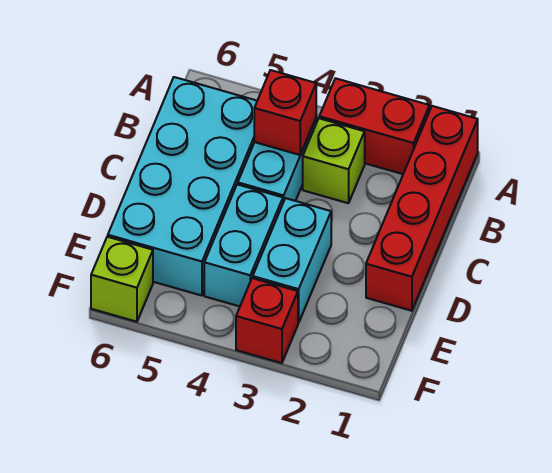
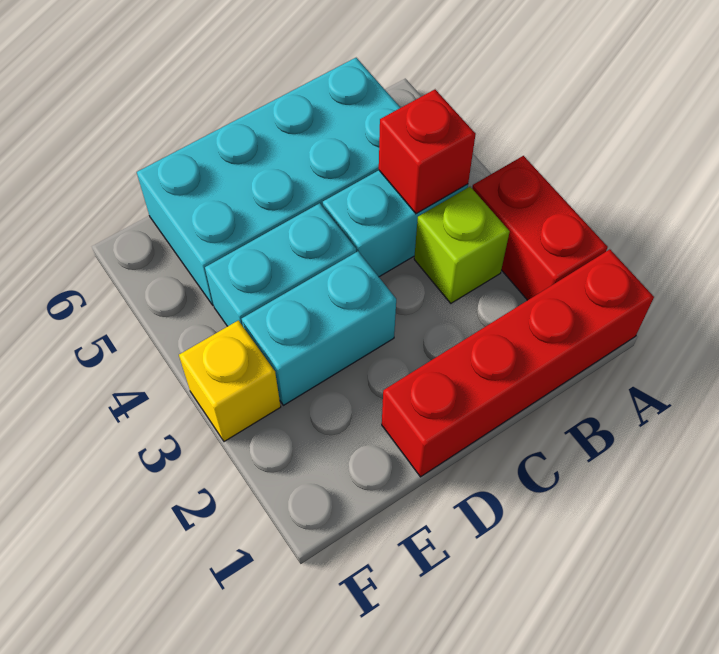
red brick F3 level 1 -> yellow brick F3 level 1
lime brick F6 level 1 -> none

